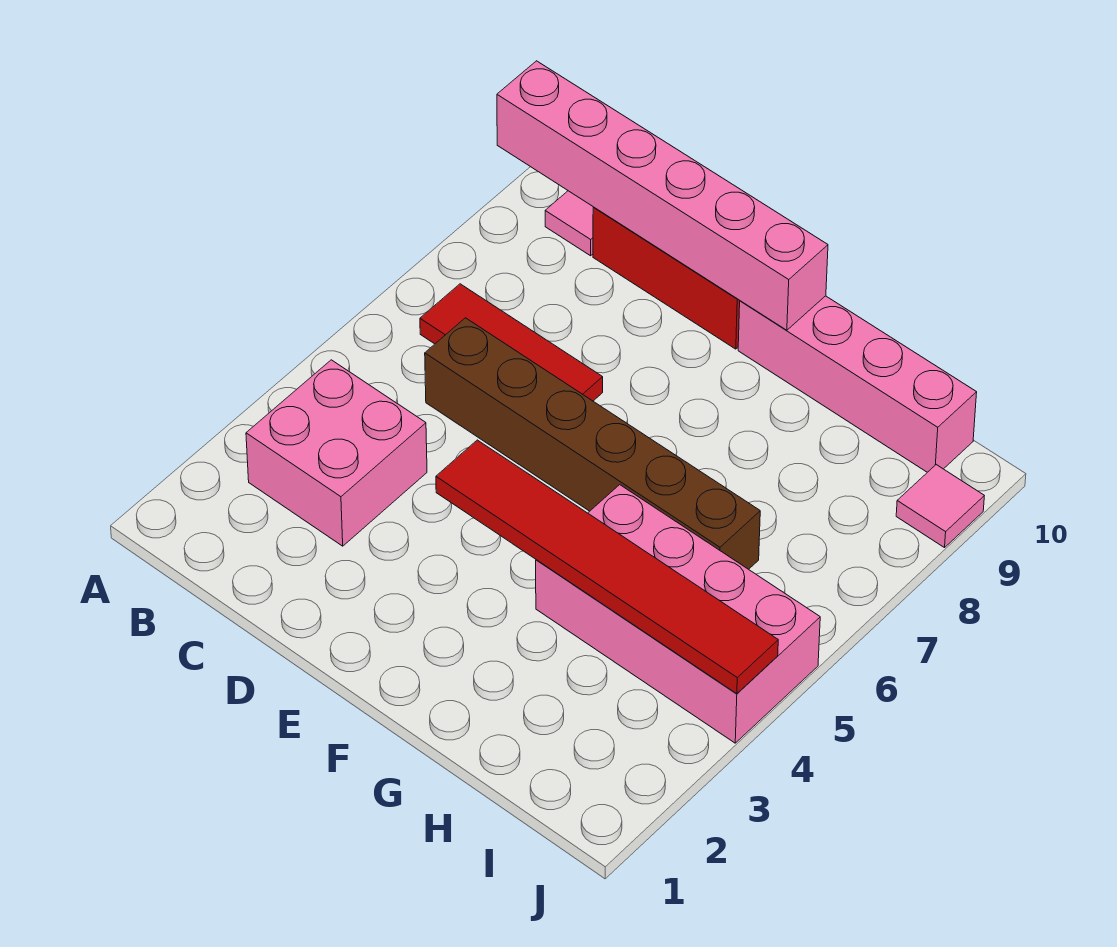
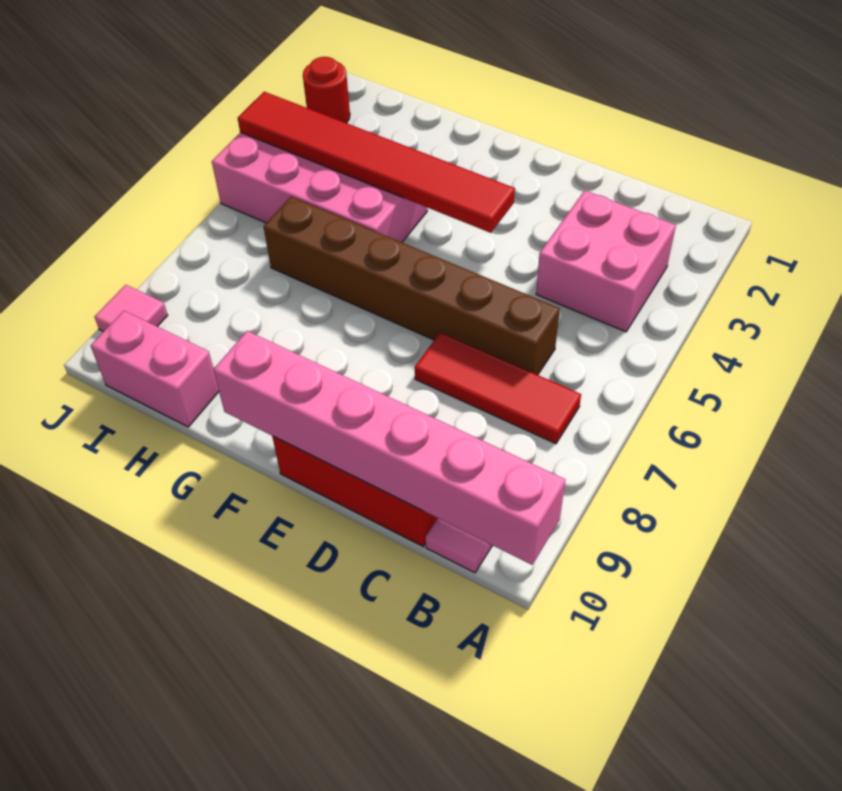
pink brick F10:I10 level 1 -> pink brick H10:I10 level 1
none -> red round brick J2 level 1

